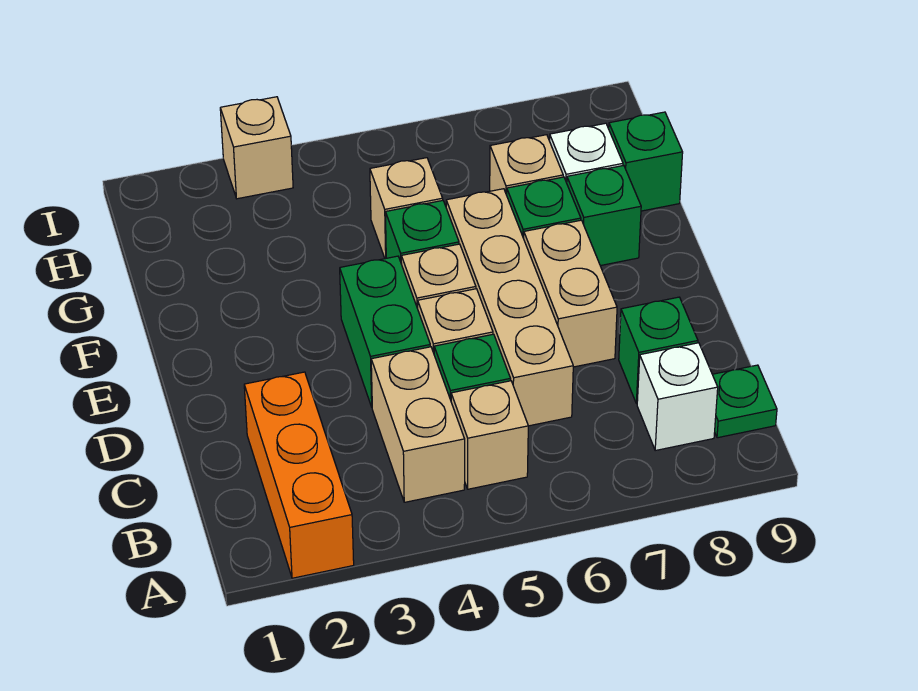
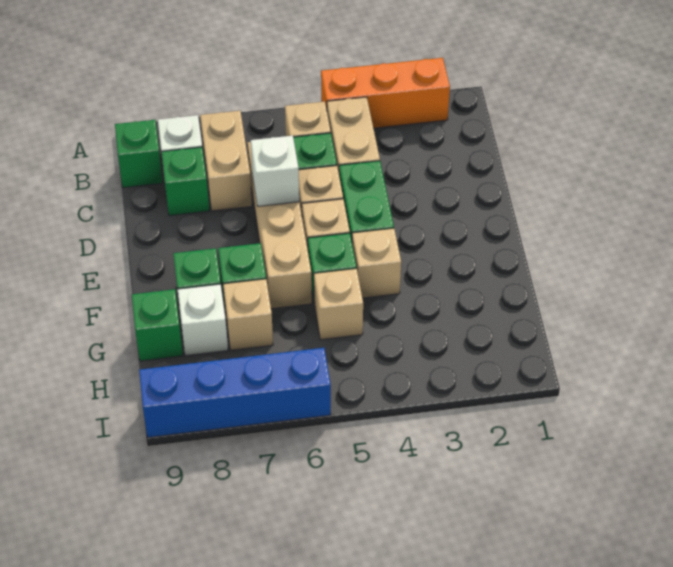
orange brick A2:C2 level 1 -> orange brick A2:A4 level 1
green plate B9 level 1 -> green brick B9 level 1
none -> white brick D6 level 2
tan brick D7:E7 level 1 -> tan brick B7:C7 level 1
tan brick I3 level 1 -> tan brick F4 level 1
none -> blue brick I6:I9 level 1

